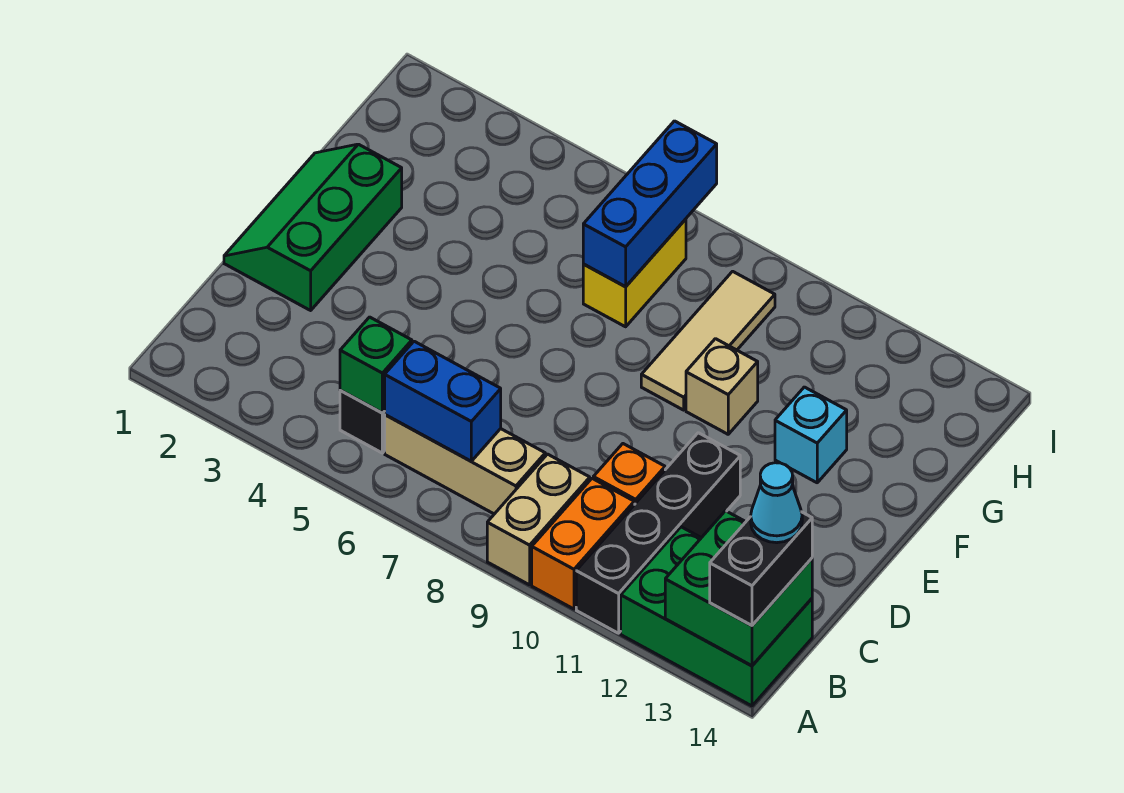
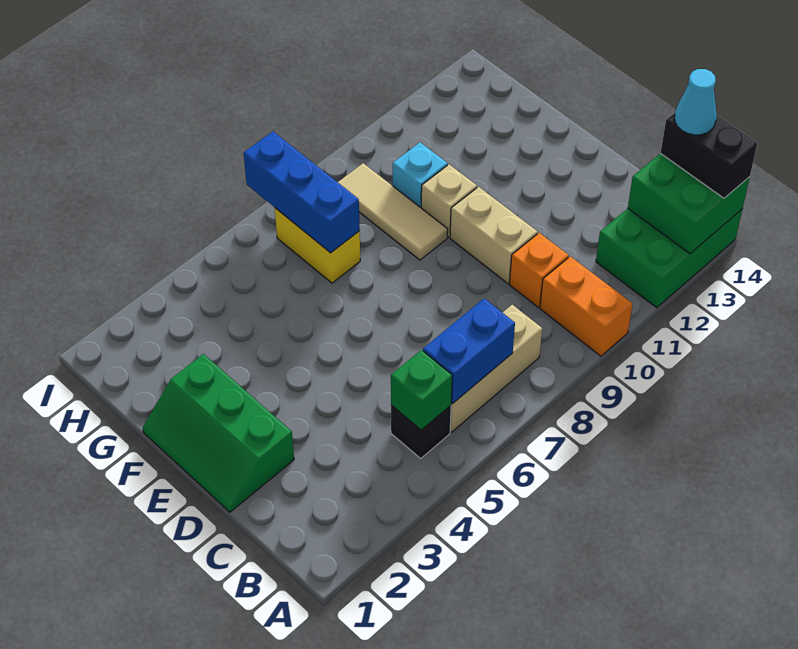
tan brick A9:B9 level 1 -> tan brick D10:E10 level 1
black brick A11:D11 level 1 -> none
cyan brick F12 level 1 -> cyan brick G10 level 1

